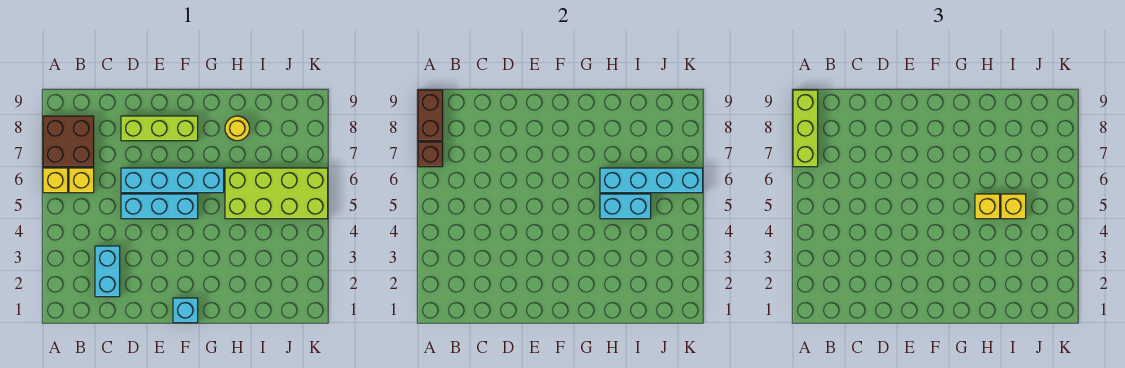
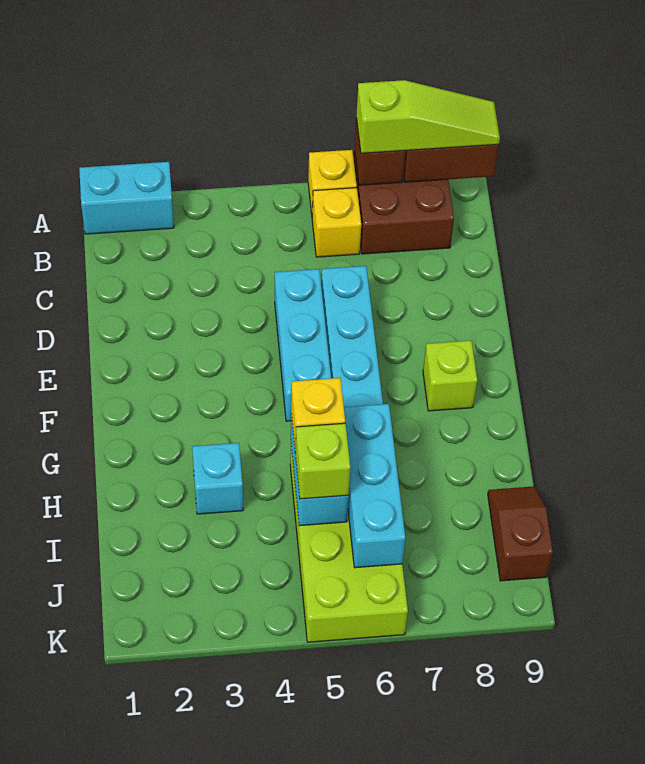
lime brick A7:A9 level 3 -> lime slope A7:A9 level 3 top 7
cyan brick C2:C3 level 1 -> cyan brick A1:A2 level 1
lime brick D8:F8 level 1 -> lime brick F8 level 1
cyan brick F1 level 1 -> cyan brick H3 level 1
cyan brick H6:K6 level 2 -> cyan brick H6:J6 level 2
yellow round brick H8 level 1 -> none
yellow brick I5 level 3 -> lime brick I5 level 3
none -> brown slope I9:J9 level 1 top J

